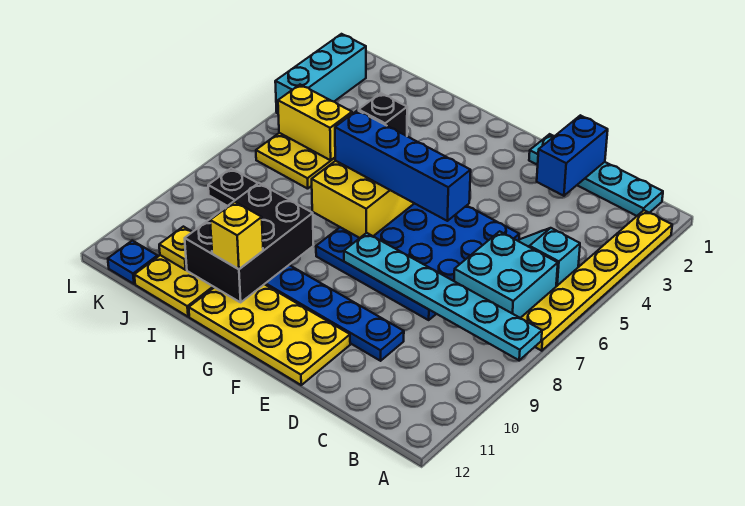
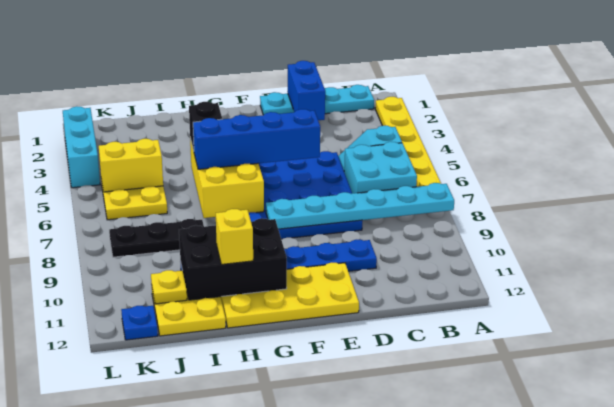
black brick H9:I11 level 2 -> black brick G10:I11 level 2

